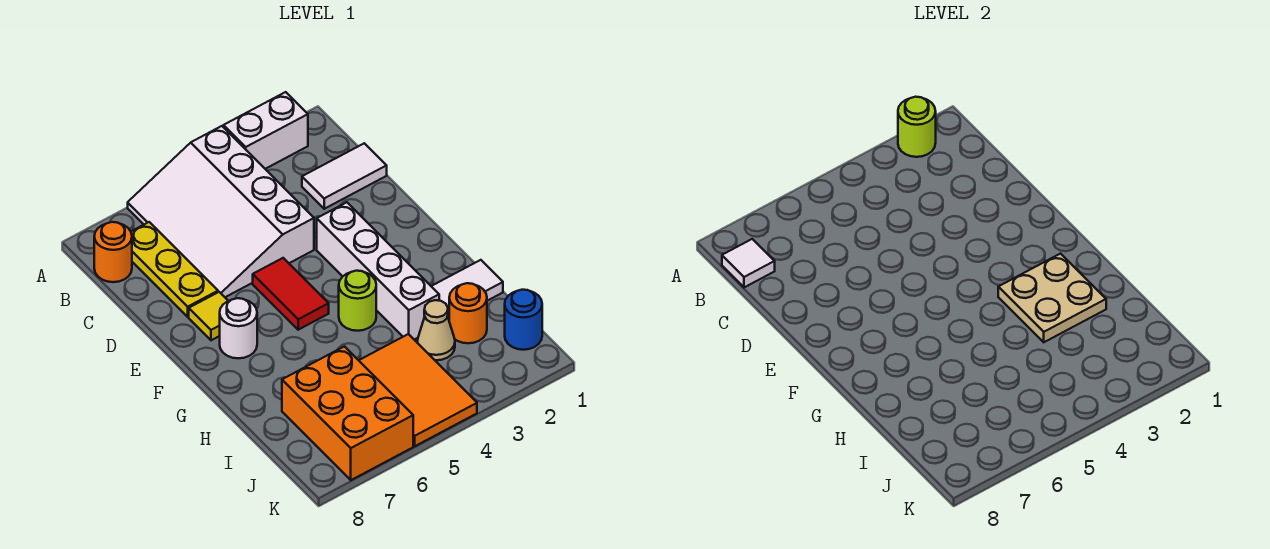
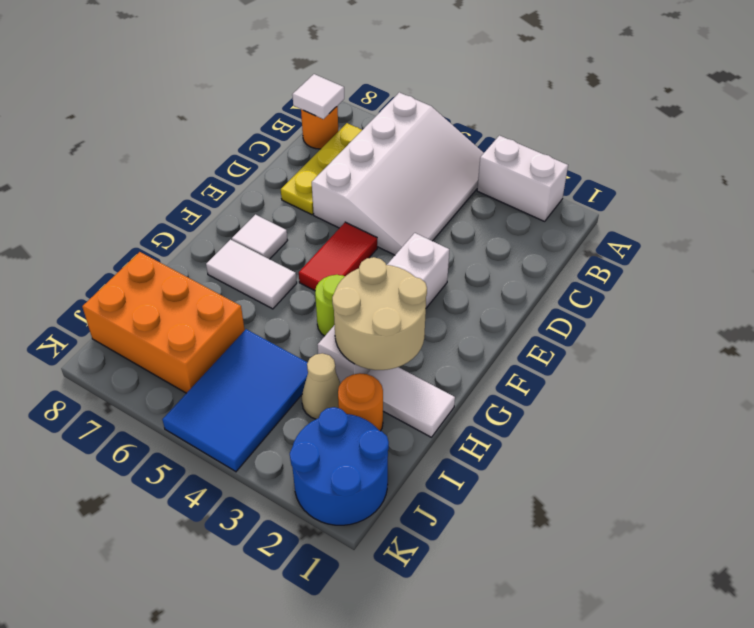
lime round brick A2 level 2 -> none
white slope A4:D6 level 1 top 4 -> white slope A4:D6 level 1 top 6
white tile C1:C2 level 1 -> white tile G6:G7 level 1
yellow tile E7 level 1 -> none
white round brick F7 level 1 -> white tile F7 level 1
tan plate G2:H3 level 2 -> tan round brick G2:H3 level 2
orange tile I4:K5 level 1 -> blue tile I4:K5 level 1
orange brick I6:K7 level 1 -> orange brick I6:J8 level 1
blue round brick J1 level 1 -> blue round brick J1:K2 level 1

